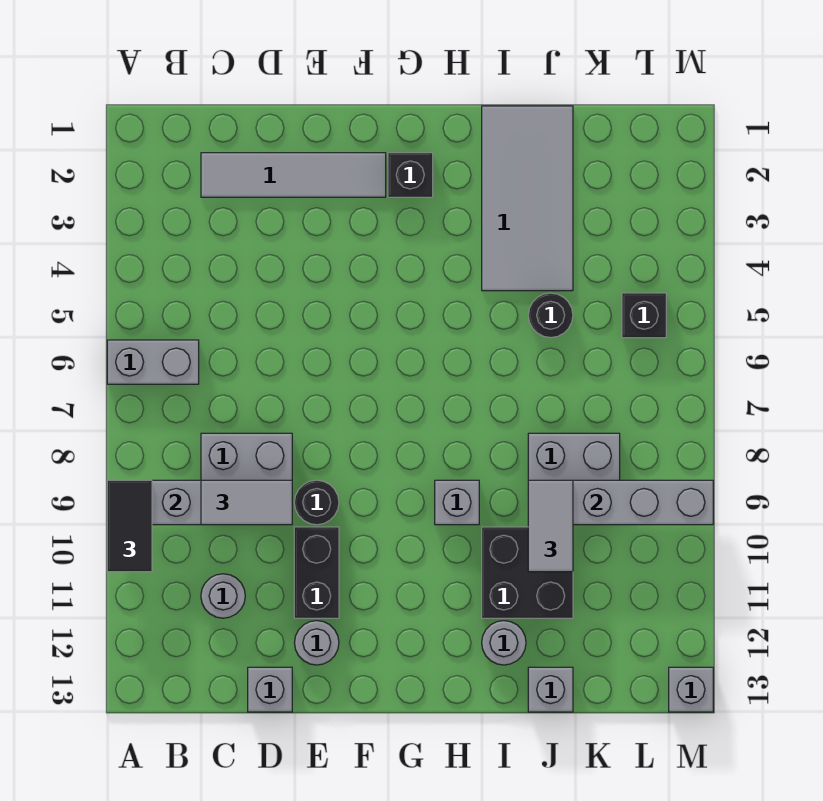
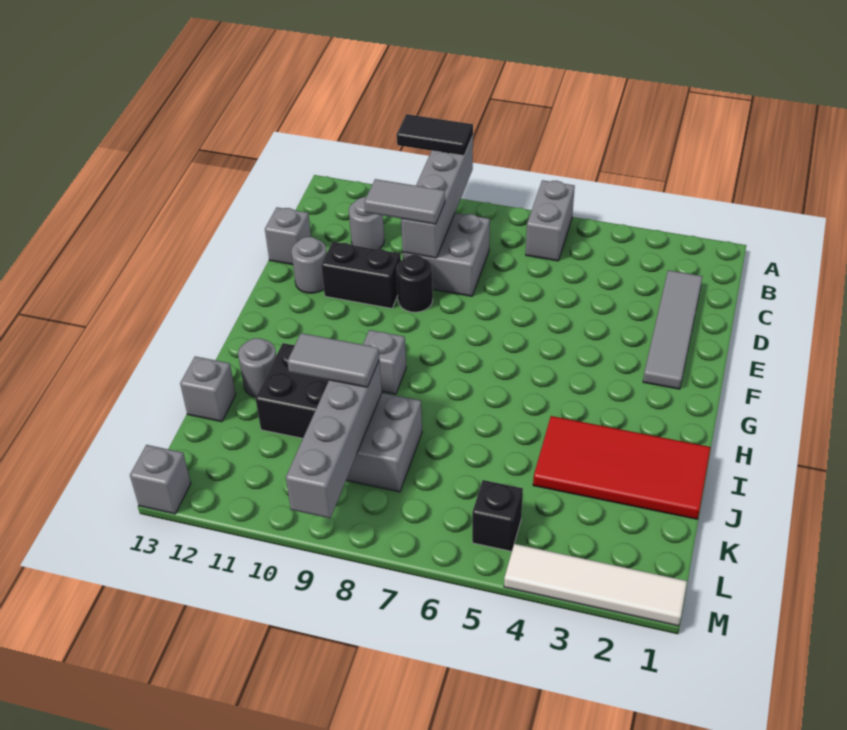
grey tile C9:D9 level 3 -> grey tile D9:D10 level 3
black brick G2 level 1 -> none
grey tile I1:J4 level 1 -> red tile I1:J4 level 1
black round brick J5 level 1 -> none
none -> white tile M1:M4 level 1

